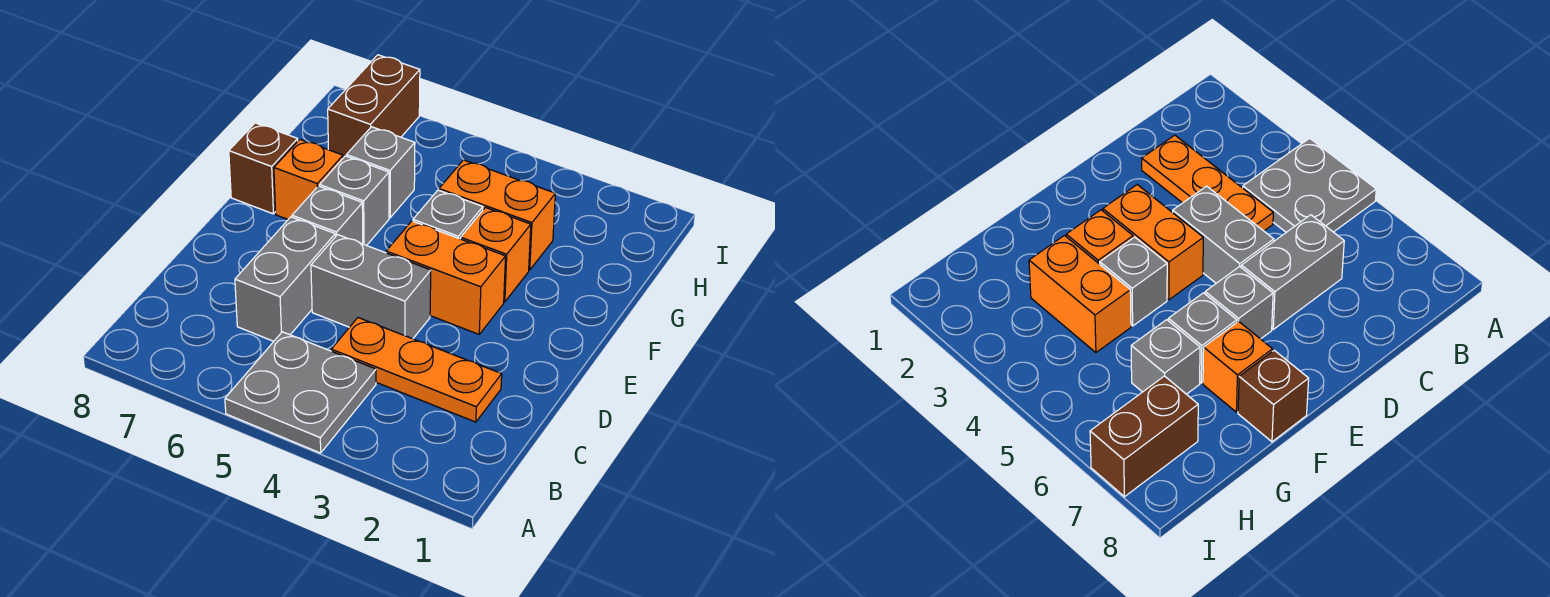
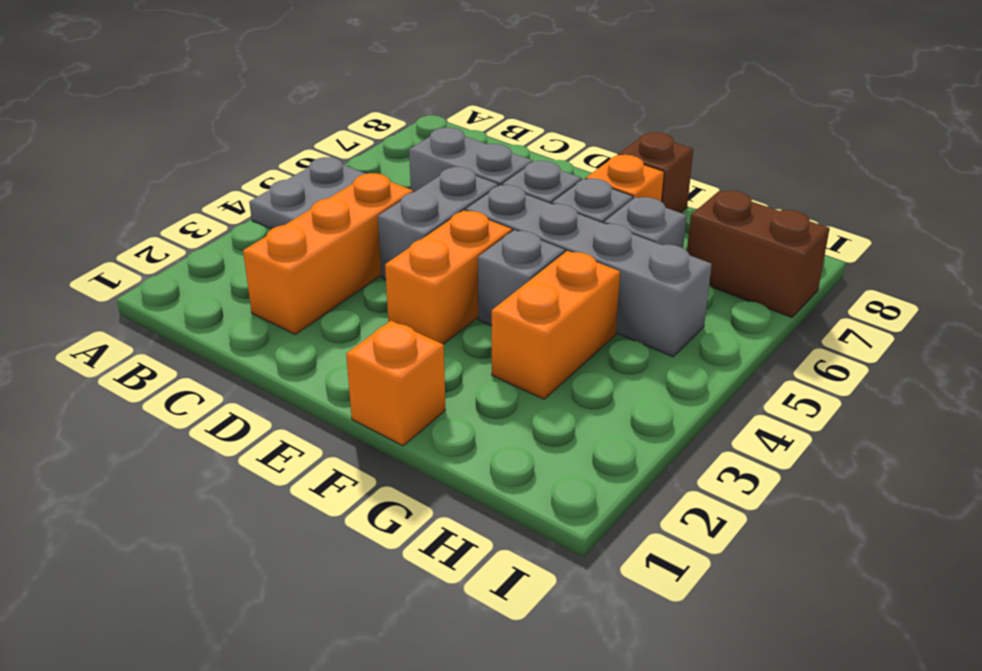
orange plate C2:C4 level 1 -> orange brick C2:C4 level 1
none -> grey brick E5:H5 level 1
orange brick F3 level 1 -> orange brick F1 level 1

